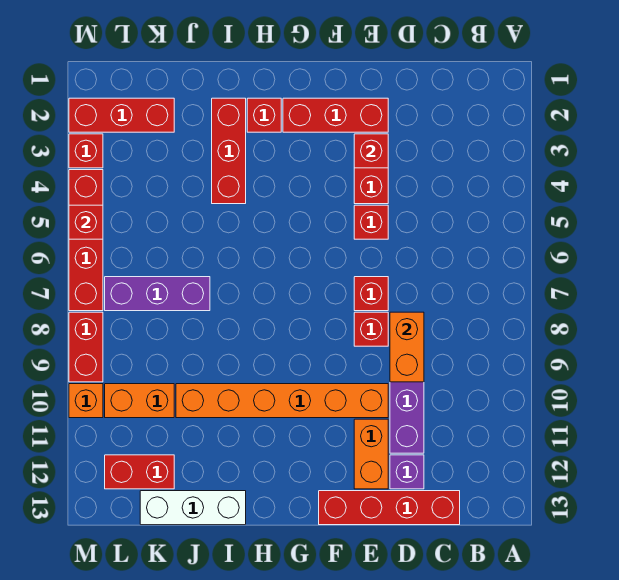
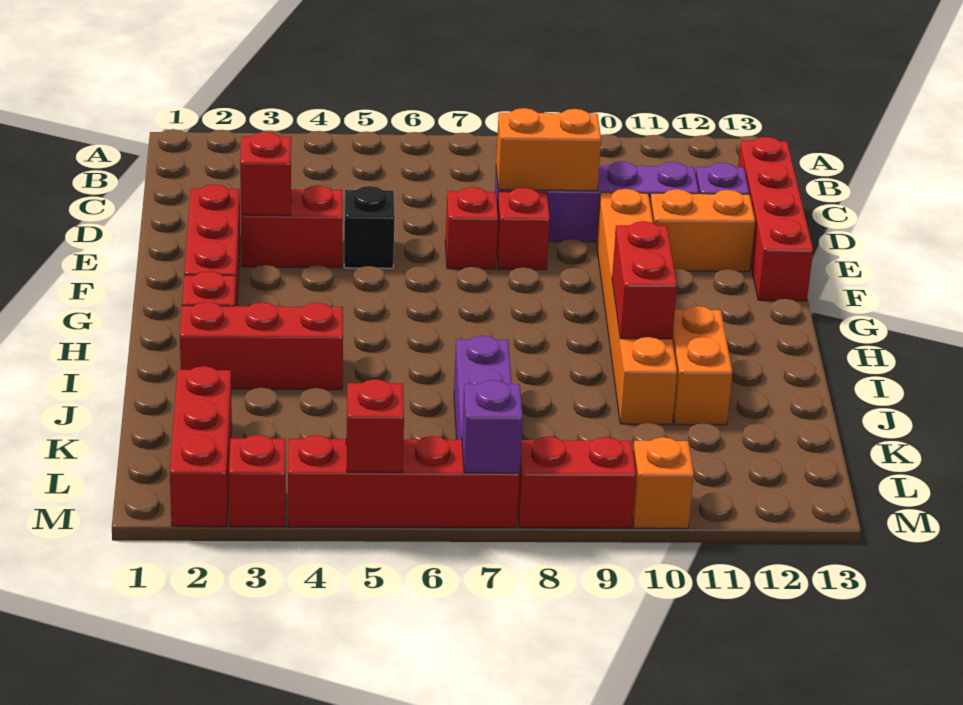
red brick E5 level 1 -> black brick E5 level 1
white brick I13:K13 level 1 -> none
orange brick K10:L10 level 1 -> orange brick I11:J11 level 1
red brick K12:L12 level 1 -> red brick H10:I10 level 2
none -> purple brick M7 level 2

